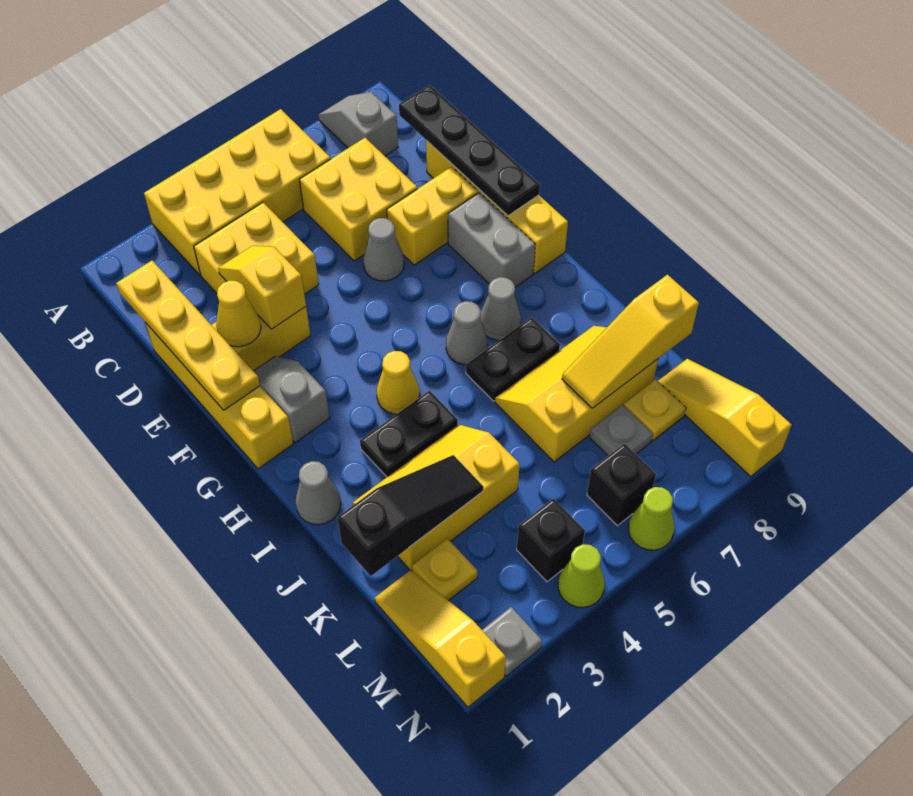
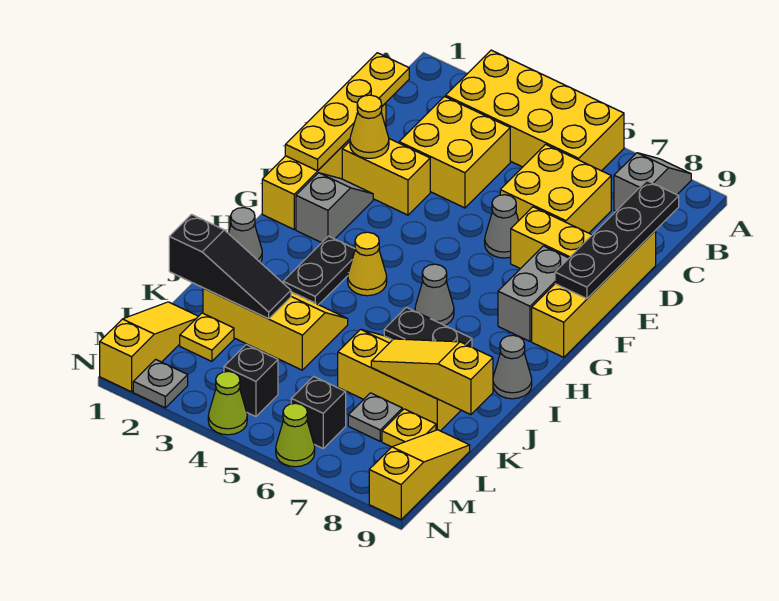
yellow slope D3:E3 level 2 top E -> none
grey cone H7 level 1 -> grey cone I9 level 1
black plate I3:I4 level 1 -> black plate H3:I3 level 1

